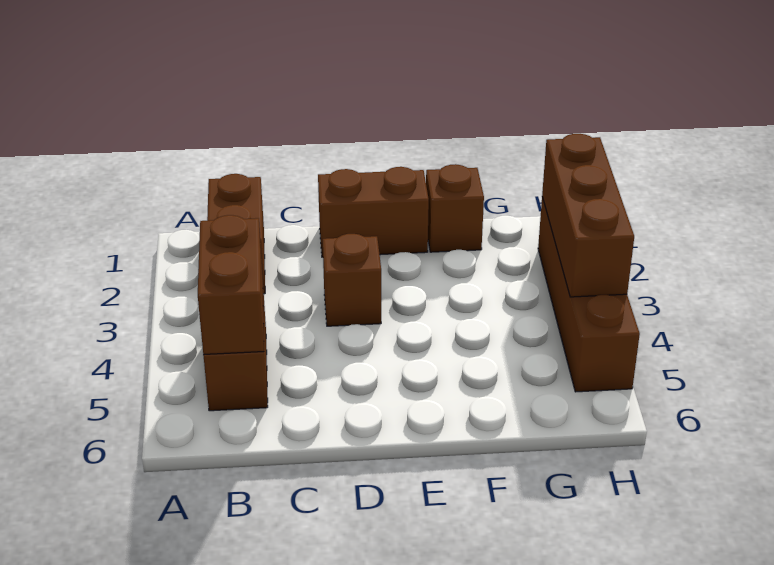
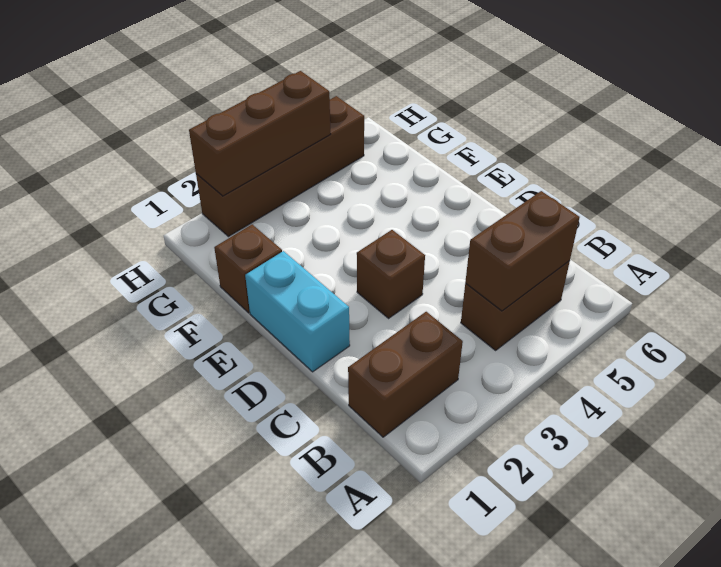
brown brick D1:E1 level 1 -> cyan brick D1:E1 level 1

